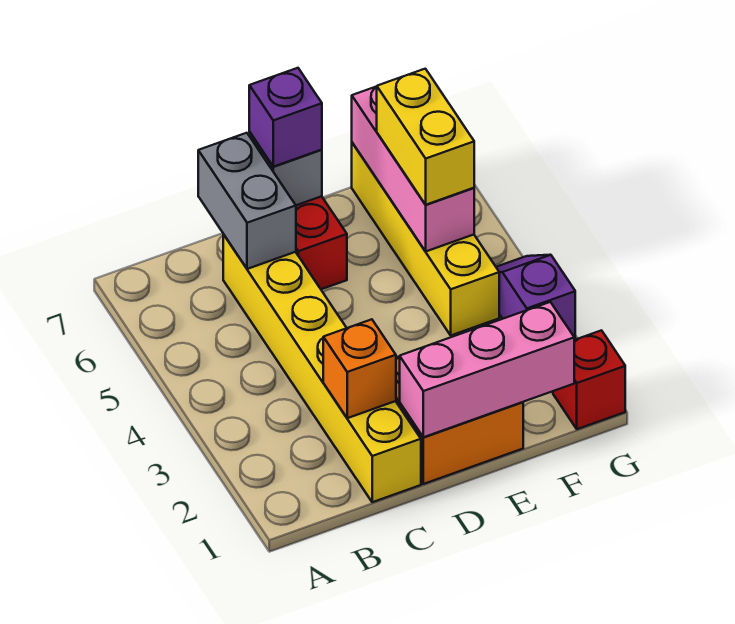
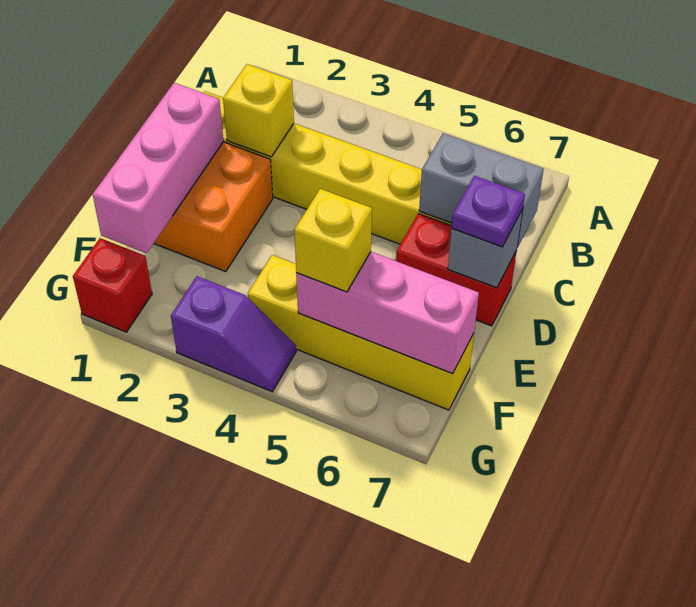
orange brick C2 level 2 -> yellow brick C2 level 2
purple brick D7 level 3 -> purple plate D7 level 3
yellow brick F5:F6 level 3 -> yellow brick F5 level 3

